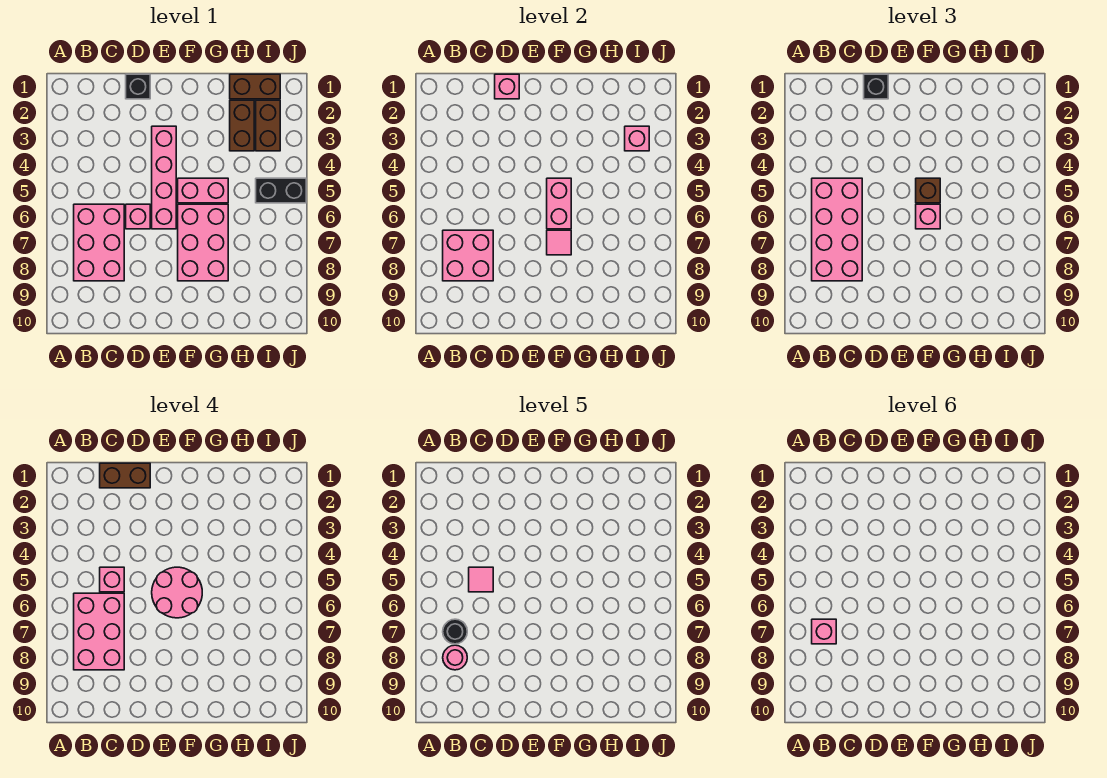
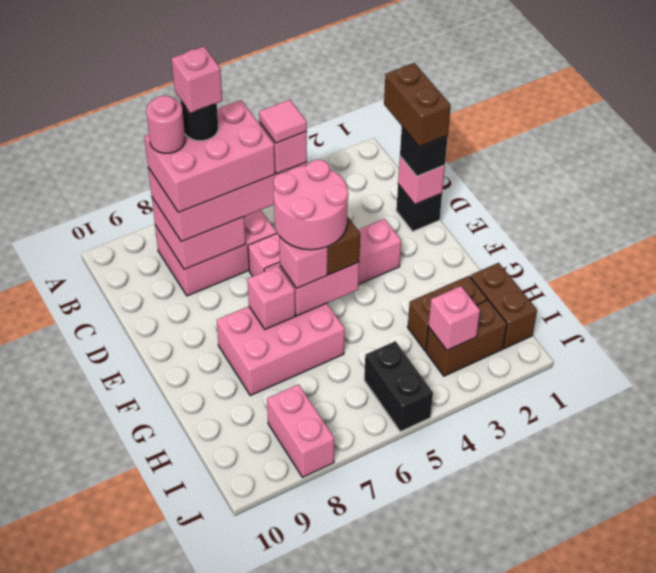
pink brick F5:G5 level 1 -> pink brick I8:J8 level 1
pink tile F7 level 2 -> pink brick F7 level 2

